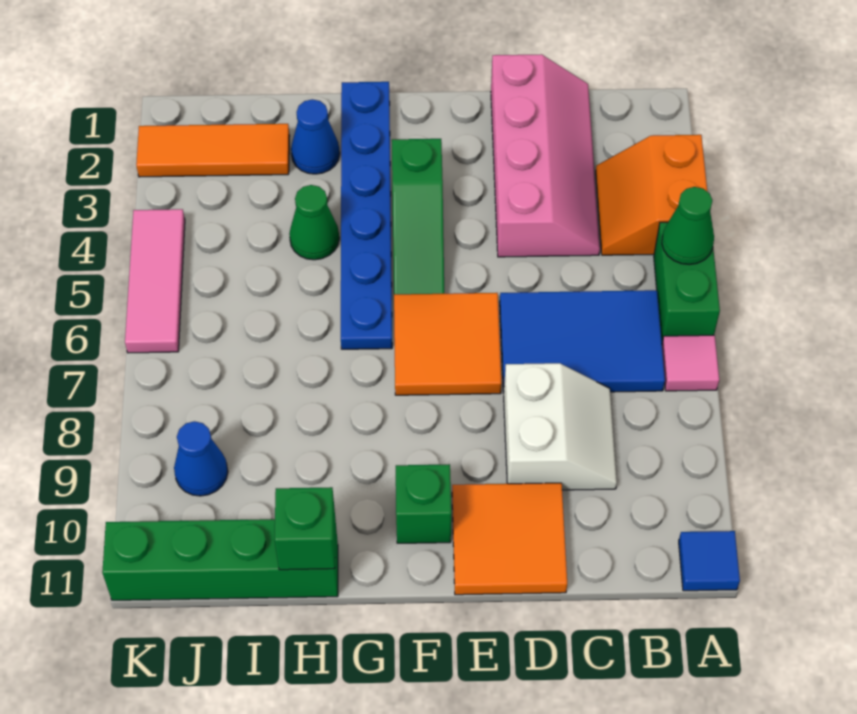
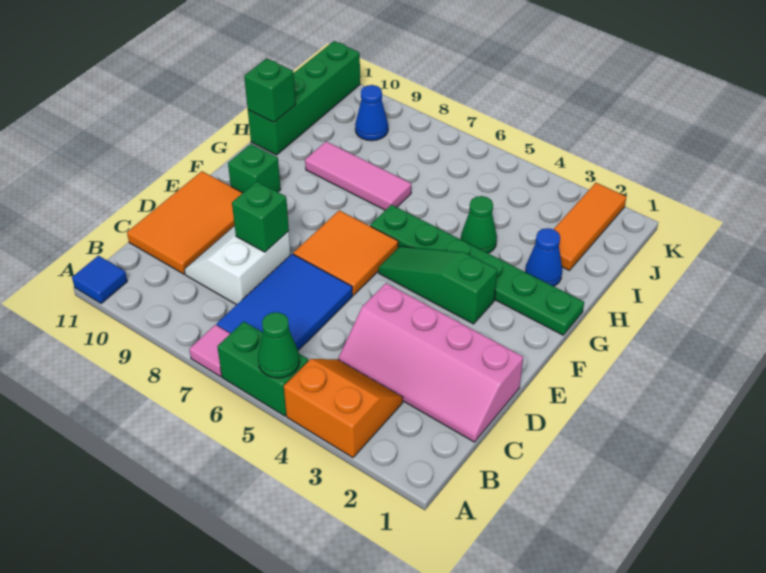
white slope C8:D9 level 1 top D -> white slope C8:D9 level 1 top 8
none -> green brick D8 level 2
orange tile D10:E11 level 1 -> orange tile C10:E11 level 1
blue plate G1:G6 level 1 -> green plate G1:G6 level 1
pink tile K4:K6 level 1 -> pink tile H7:H9 level 1

